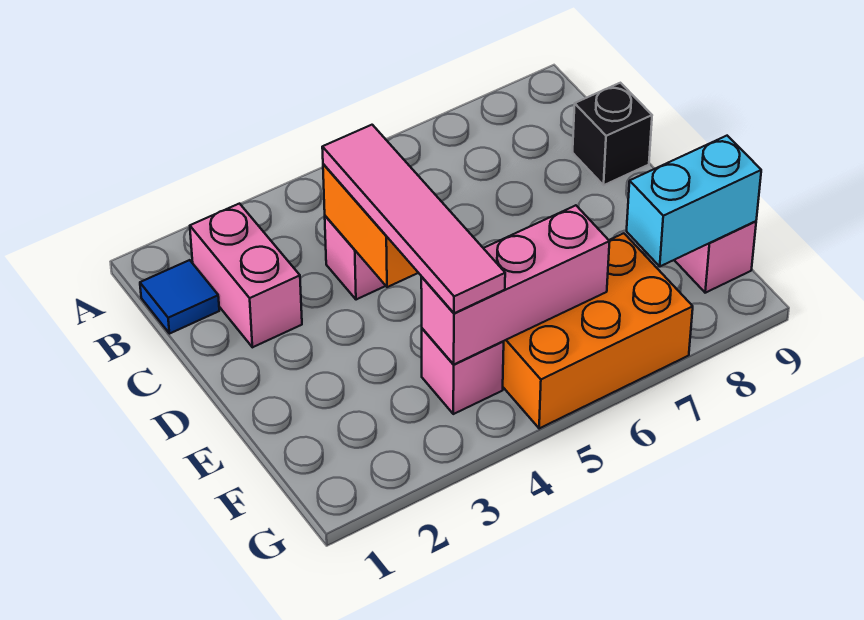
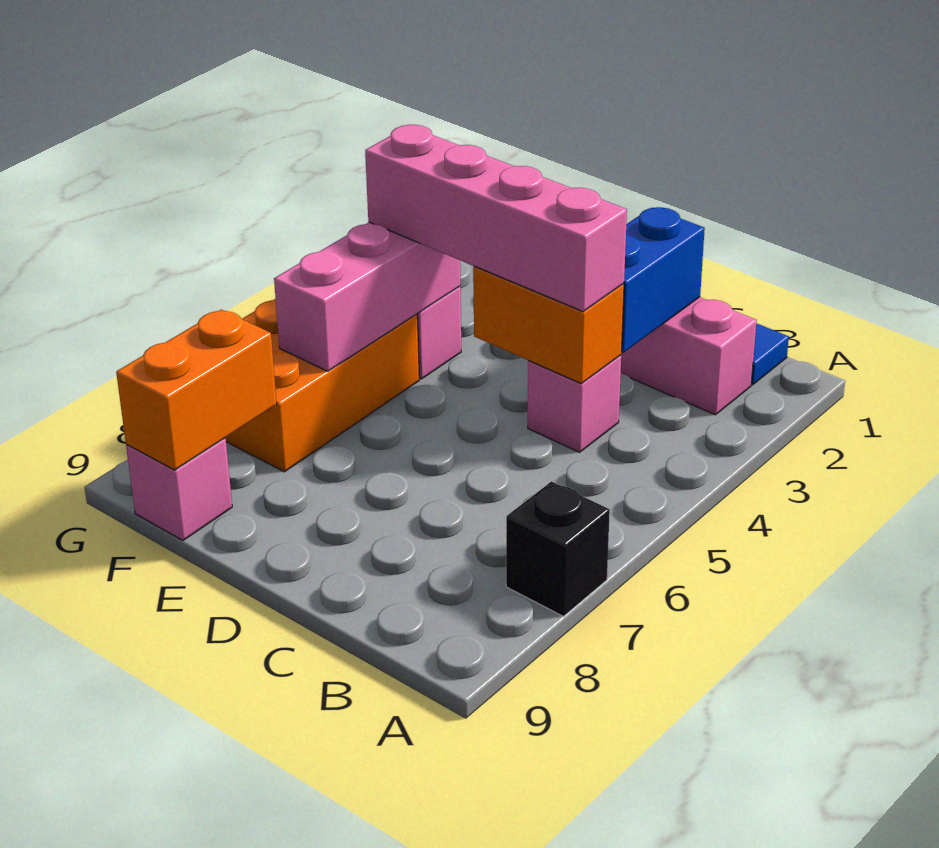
none -> blue brick C2:C3 level 2
pink tile C4:F4 level 3 -> pink brick C4:F4 level 3
black brick C9 level 1 -> black brick A7 level 1
cyan brick F8:F9 level 2 -> orange brick F8:F9 level 2

